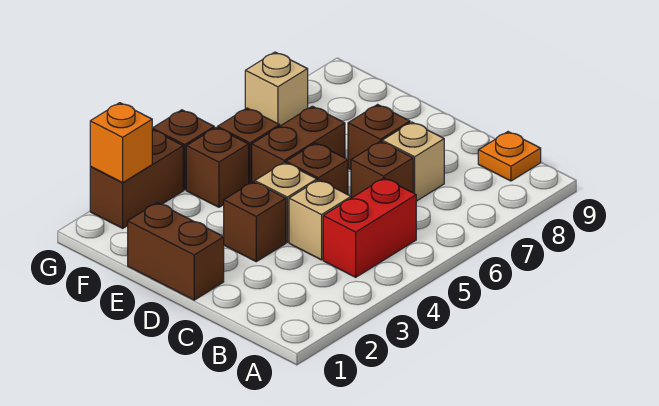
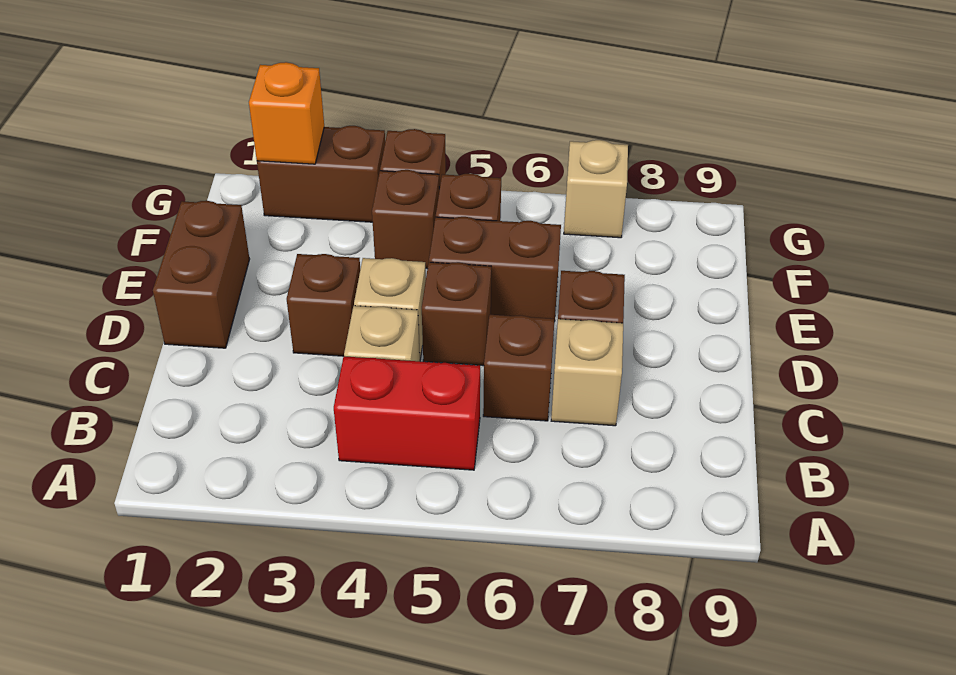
orange plate B9 level 1 -> none

